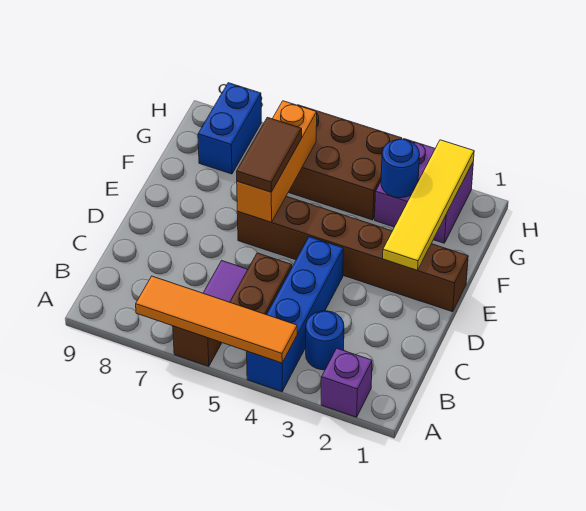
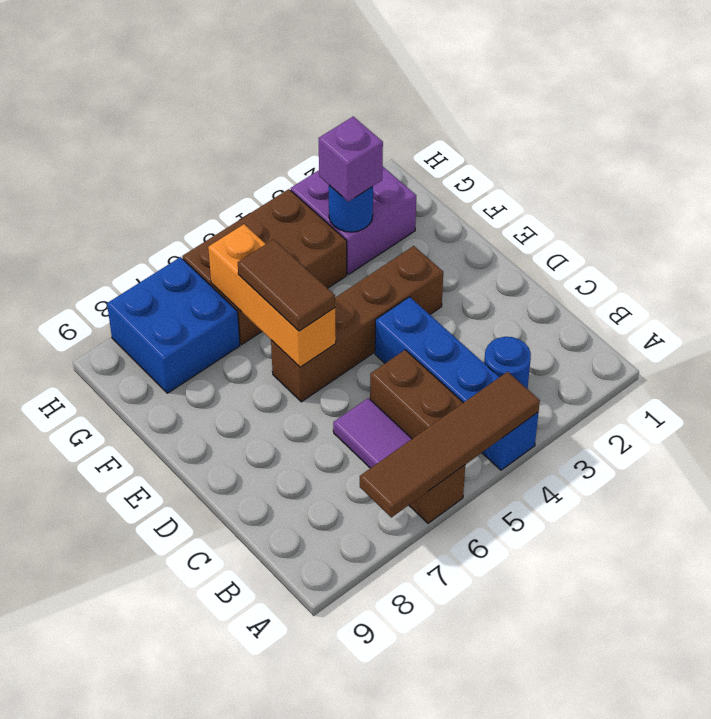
purple brick A2 level 1 -> purple brick G3 level 3
orange tile A4:A7 level 2 -> brown tile A4:A7 level 2
brown brick E1:E6 level 1 -> brown brick E3:E6 level 1
yellow tile E2:H2 level 2 -> none
blue brick G8:H8 level 1 -> blue brick G7:H8 level 1

